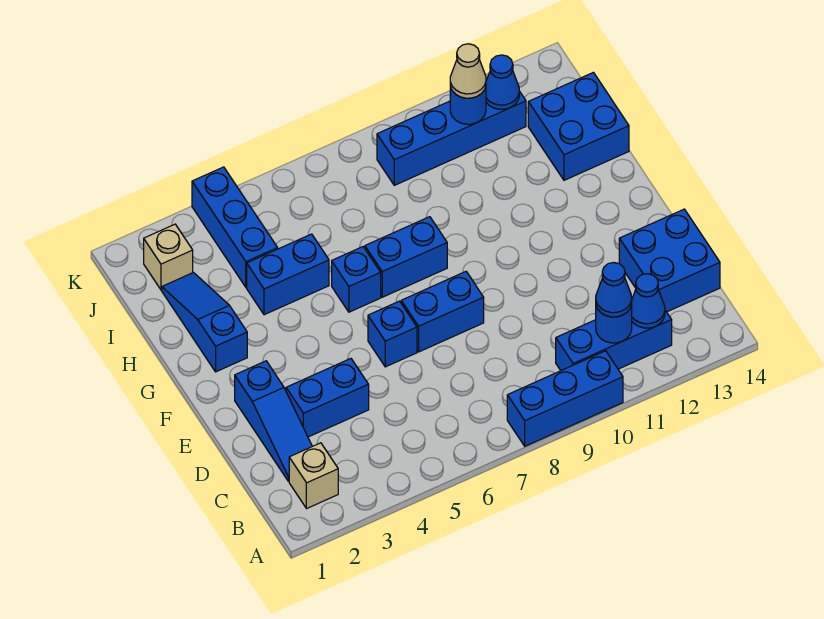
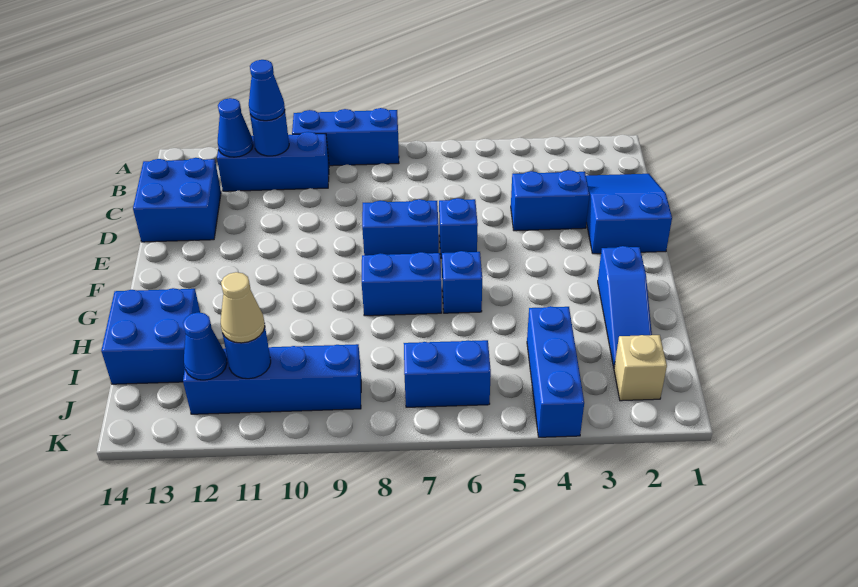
tan brick B2 level 1 -> none
blue slope C2:E2 level 1 top E -> blue slope C1:E2 level 1 top E
blue brick H4:H5 level 1 -> blue brick J6:J7 level 1

